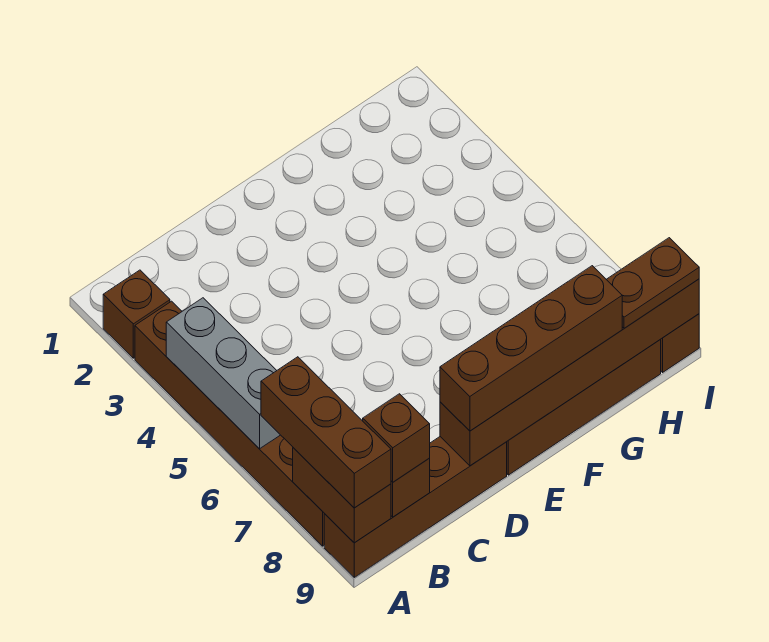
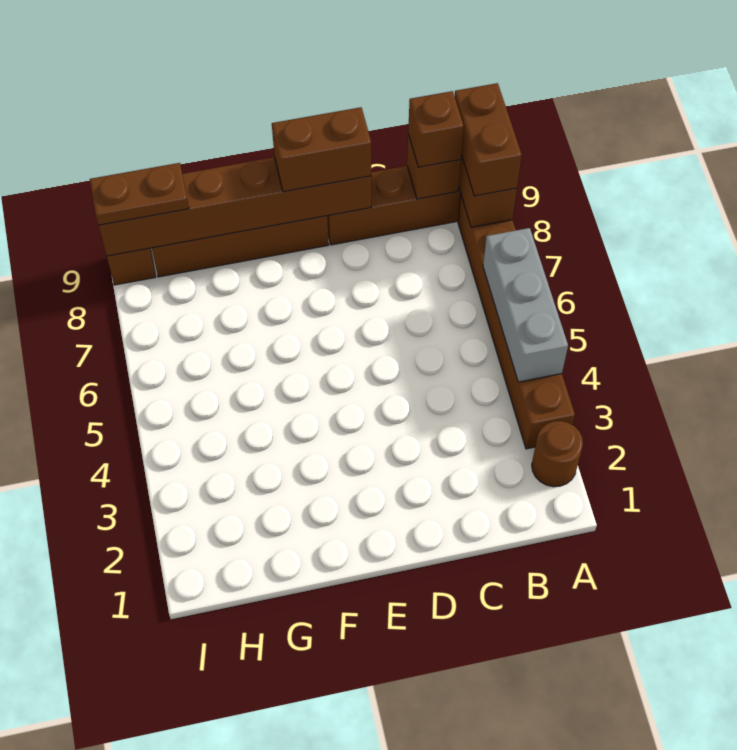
brown brick A2 level 1 -> brown round brick A2 level 1
brown brick A7:A9 level 3 -> brown brick A8:A9 level 3
brown brick D9:G9 level 3 -> brown brick D9:E9 level 3

